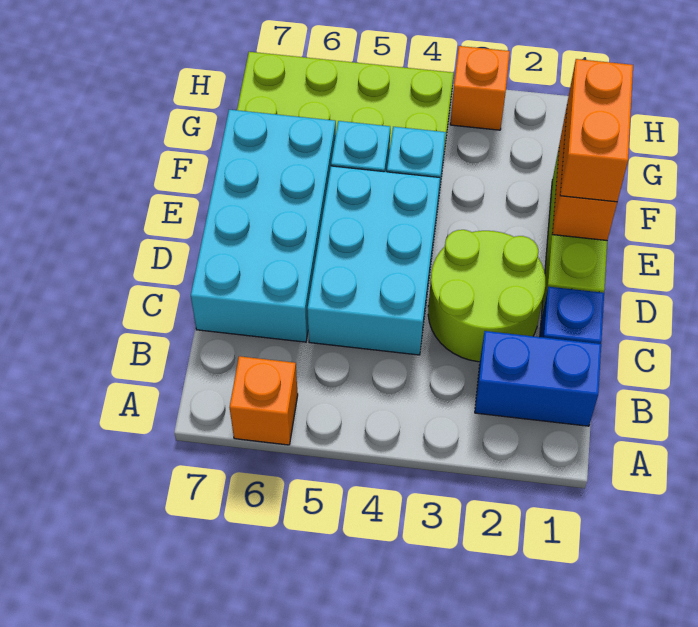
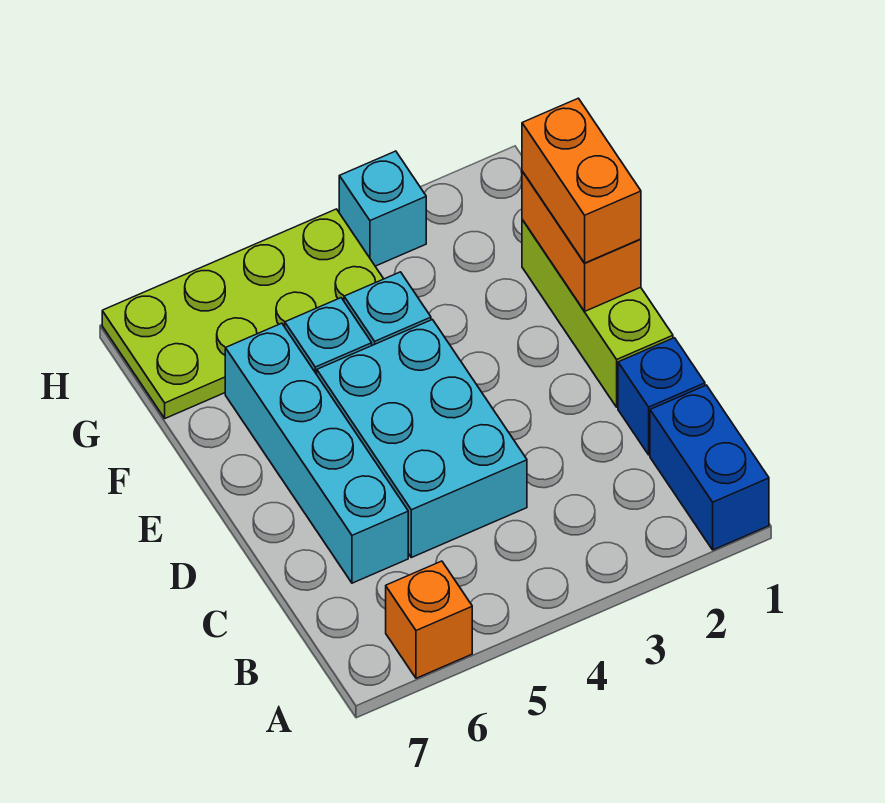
blue brick B1:B2 level 1 -> blue brick A1:B1 level 1
lime round brick C2:D3 level 1 -> none
cyan brick C6:F7 level 1 -> cyan brick C6:F6 level 1
orange brick H3 level 1 -> cyan brick H3 level 1

